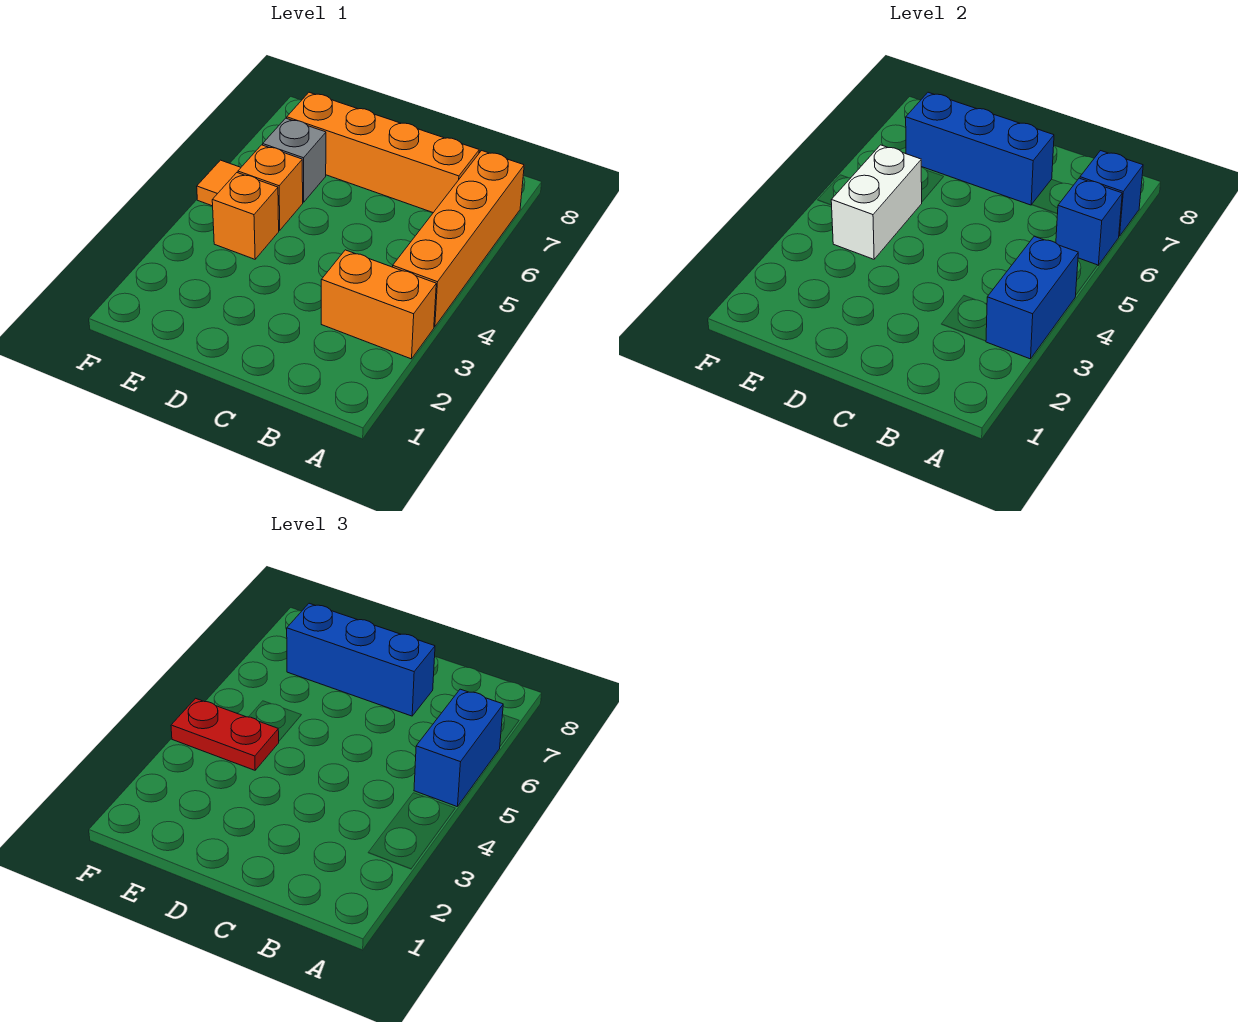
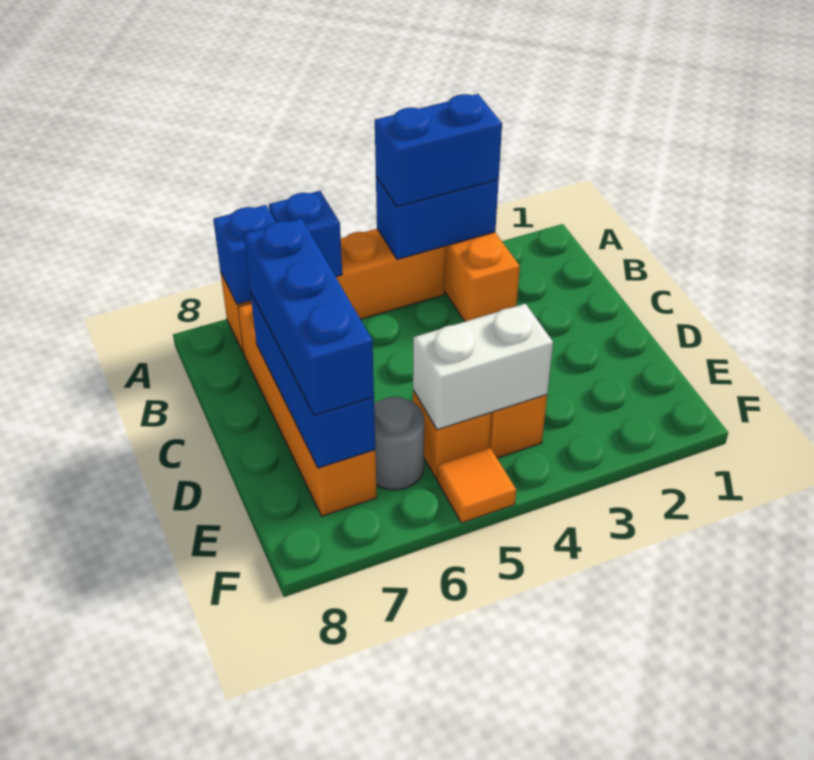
blue brick A5:A6 level 3 -> blue brick A3:A4 level 3
red plate E4:F4 level 3 -> none
grey brick E6 level 1 -> grey round brick E6 level 1

